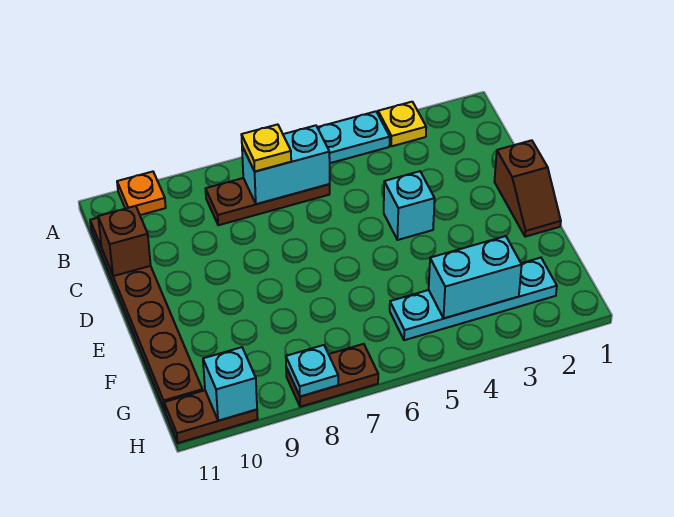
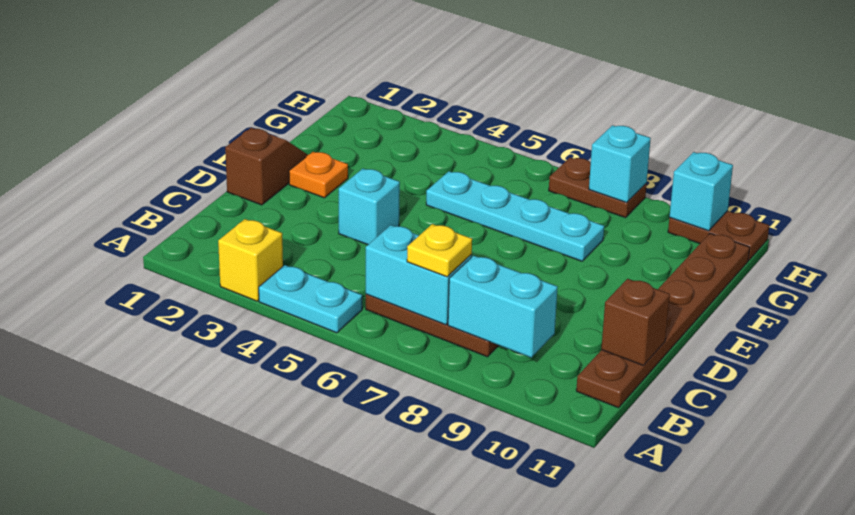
yellow plate A3 level 1 -> yellow brick A3 level 1
orange plate A10 level 1 -> orange plate E2 level 1
cyan plate G2:G5 level 1 -> cyan plate F5:F8 level 1
cyan brick G3:G4 level 2 -> cyan brick B8:B9 level 2
cyan plate H8 level 2 -> cyan brick H8 level 2

